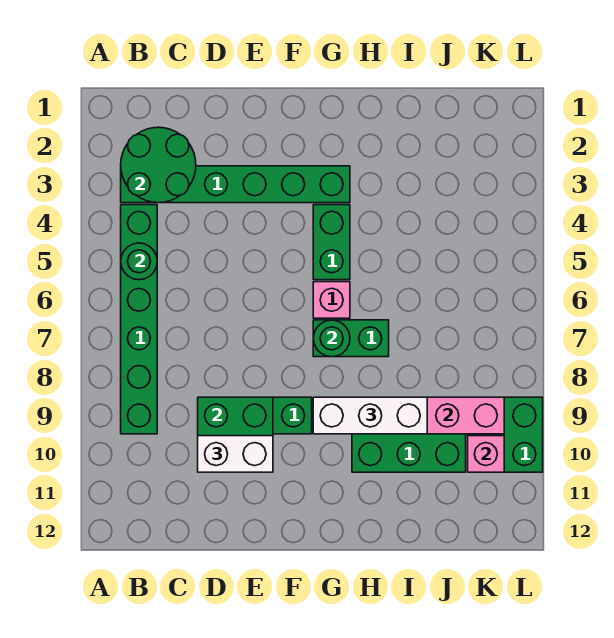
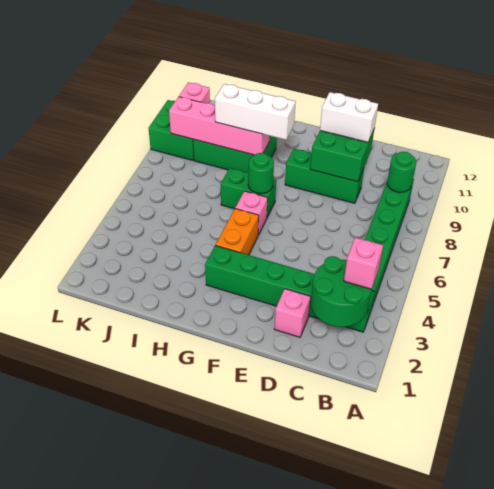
none -> pink brick B3 level 3
green round brick B5 level 2 -> green round brick B9 level 2
none -> pink brick D2 level 1
green brick G4:G5 level 1 -> orange brick G4:G5 level 1

